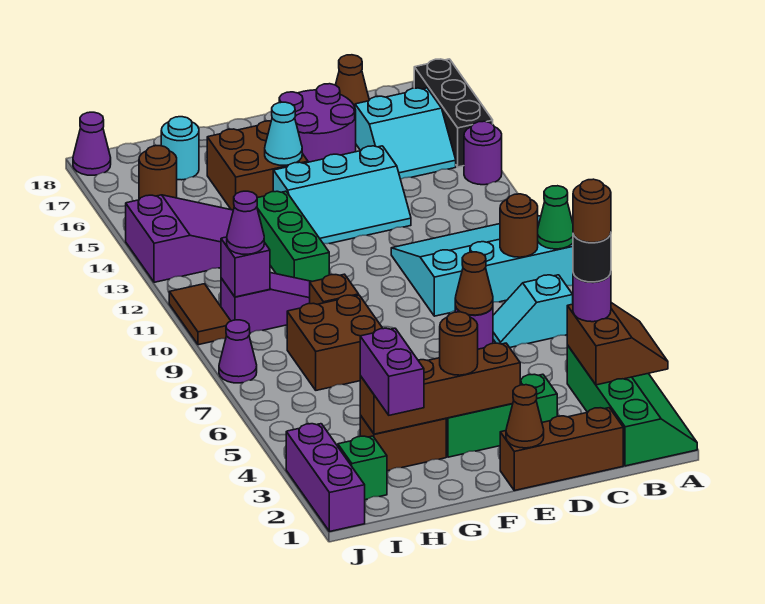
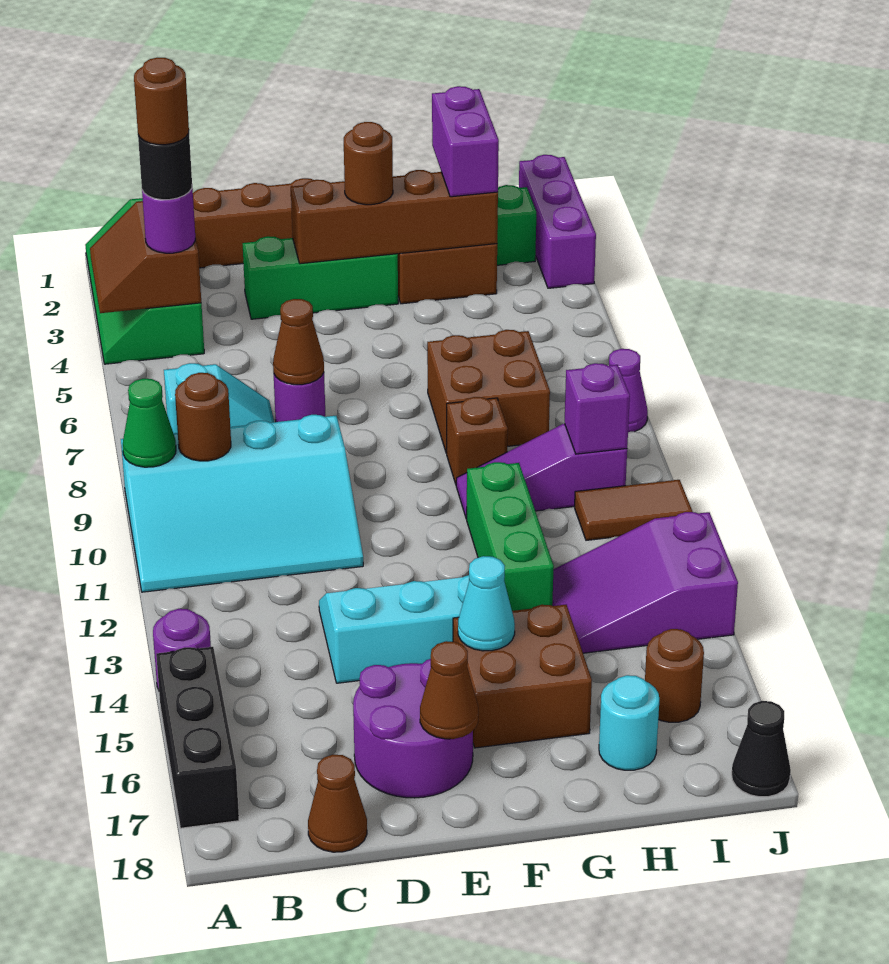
cyan slope B15:C16 level 1 top 16 -> none
brown cone E1 level 2 -> brown cone E17 level 2
purple cone I10 level 3 -> none
brown tile J10:J11 level 1 -> brown tile I11:J11 level 1
purple cone J18 level 1 -> black cone J18 level 1

